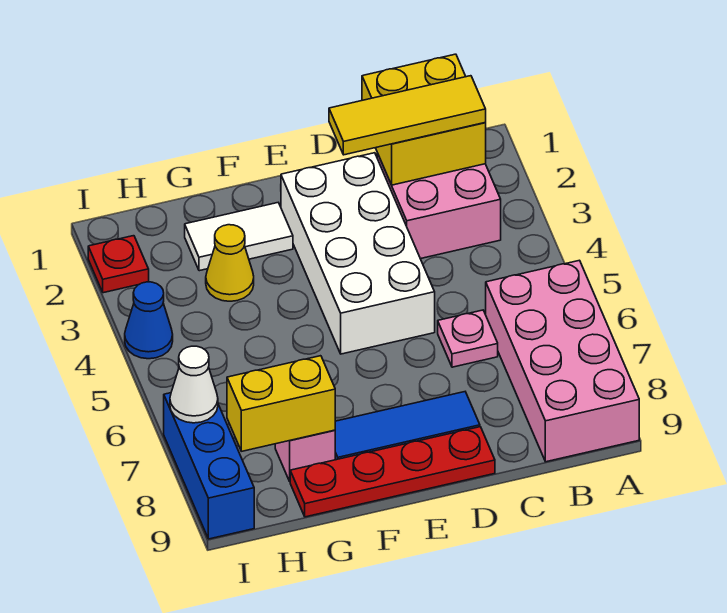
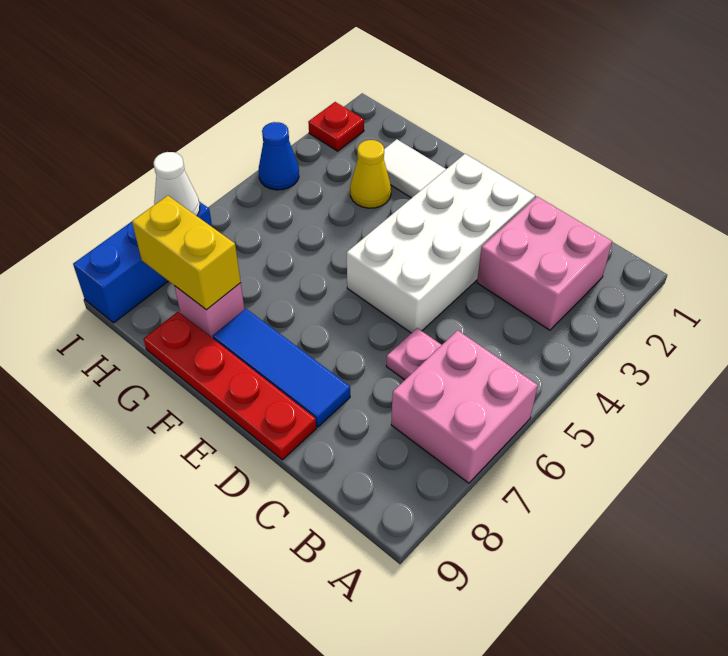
pink brick A6:B9 level 1 -> pink brick A6:B7 level 1
yellow brick B1:C2 level 2 -> none
yellow tile B2:D2 level 3 -> none

